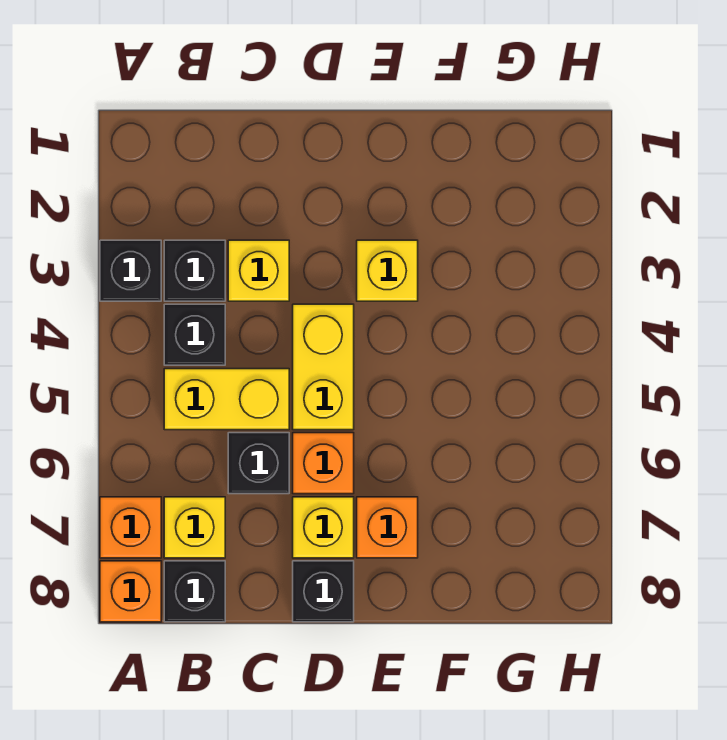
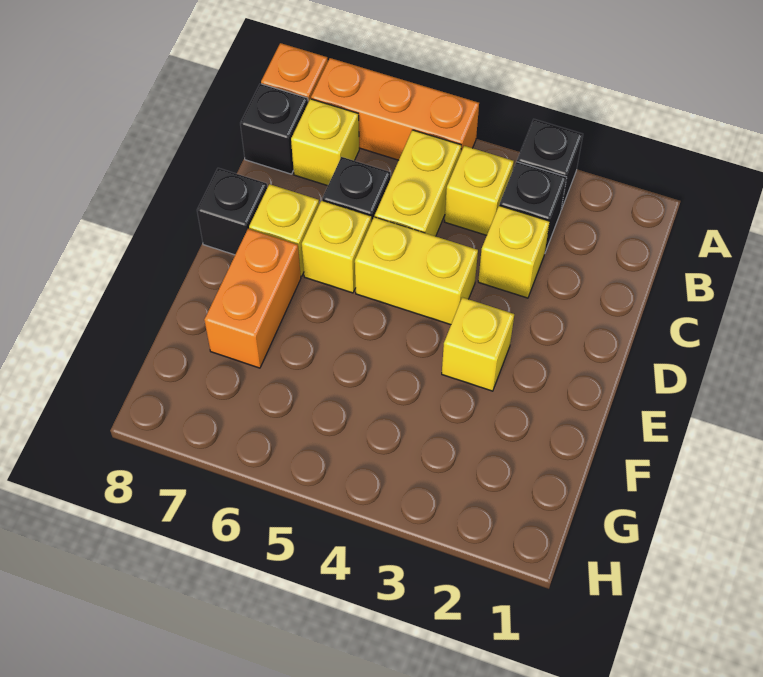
orange brick A7 level 1 -> orange brick A5:A7 level 1
black brick B4 level 1 -> yellow brick B4 level 1
orange brick D6 level 1 -> yellow brick D6 level 1
orange brick E7 level 1 -> orange brick E7:F7 level 1

